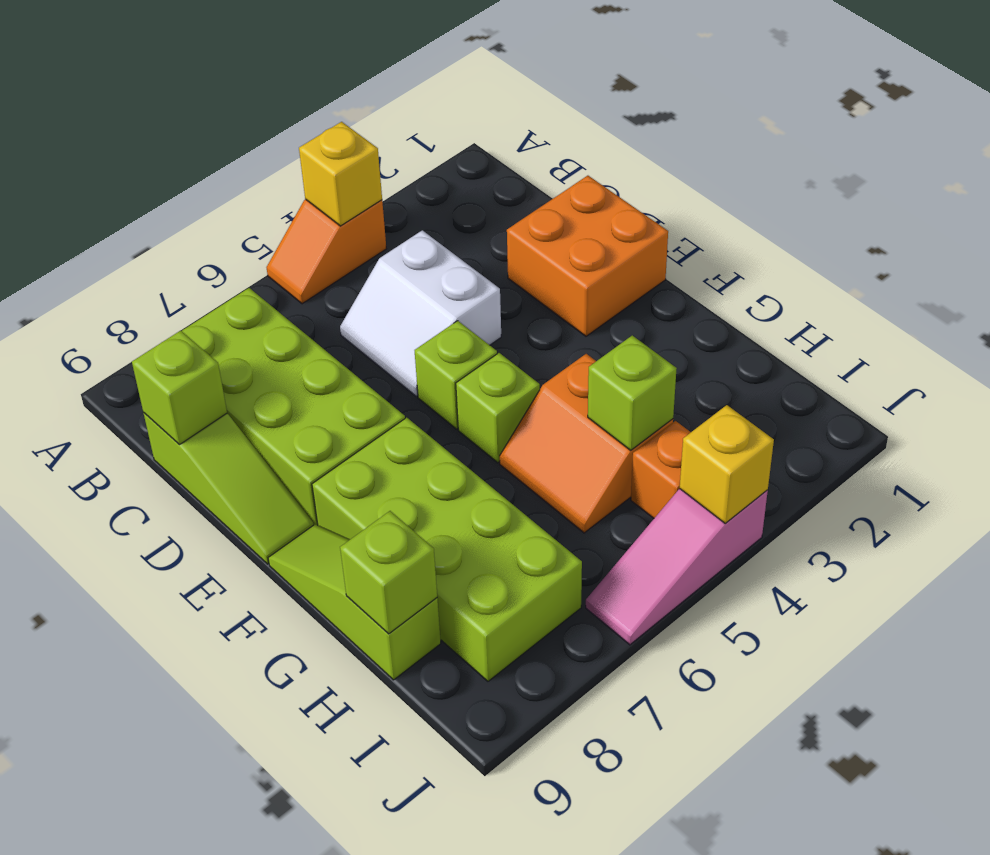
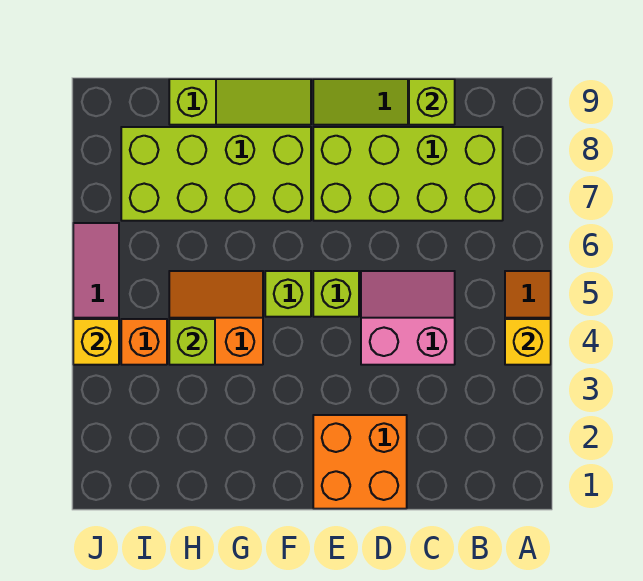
white slope C4:D5 level 1 top 4 -> pink slope C4:D5 level 1 top 4
lime brick H9 level 2 -> none

